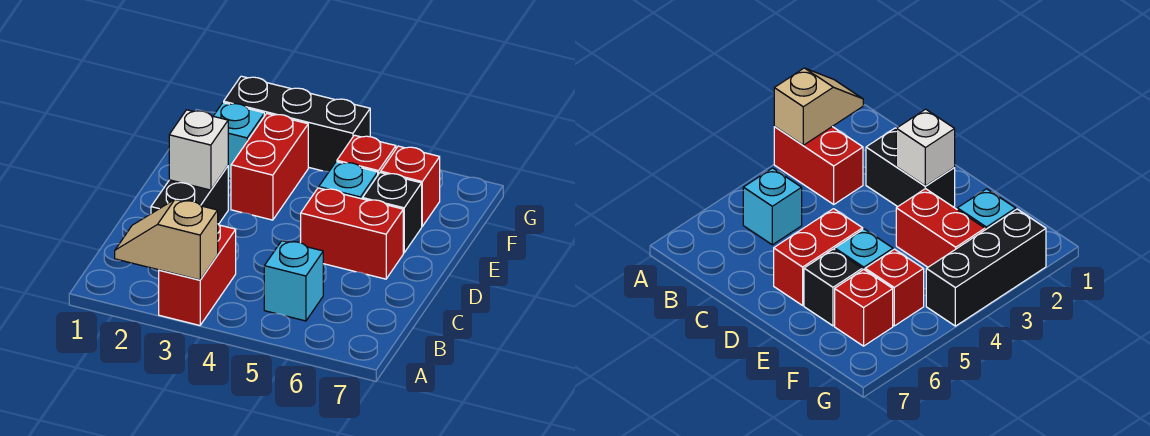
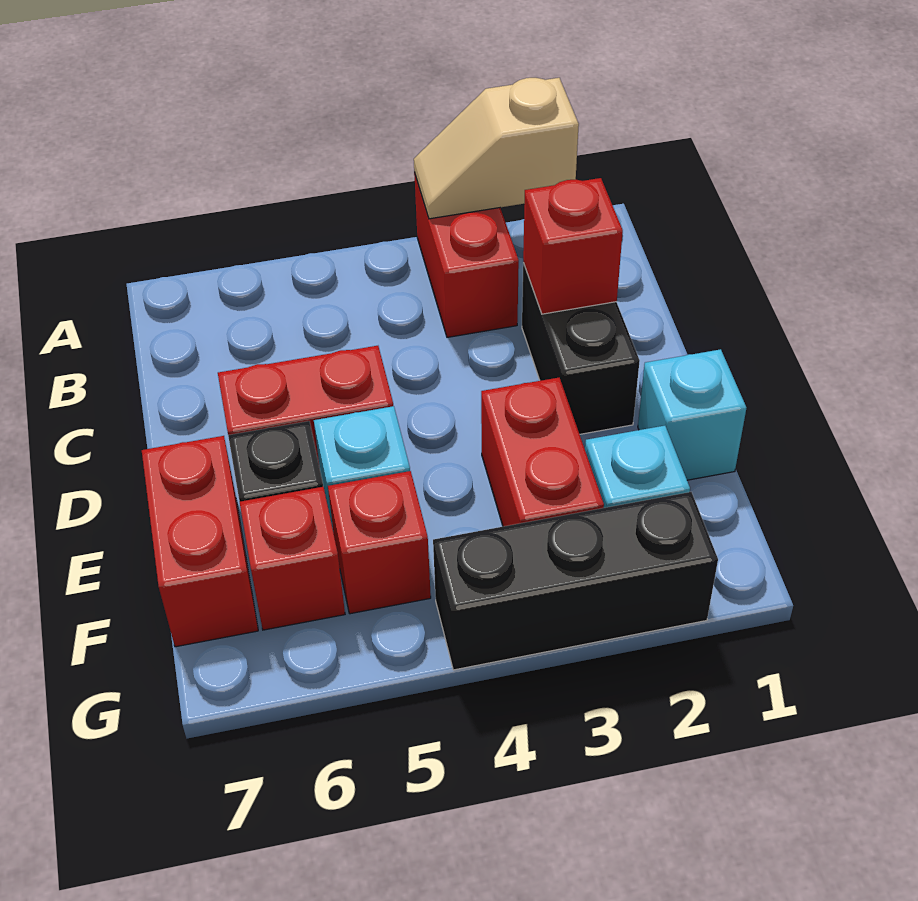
tan slope A2:A3 level 2 top 3 -> tan slope A2:A3 level 2 top 2
cyan brick B5 level 1 -> cyan brick E1 level 1
none -> red brick C2 level 2
white brick D2 level 2 -> none
none -> red brick E7:F7 level 1

